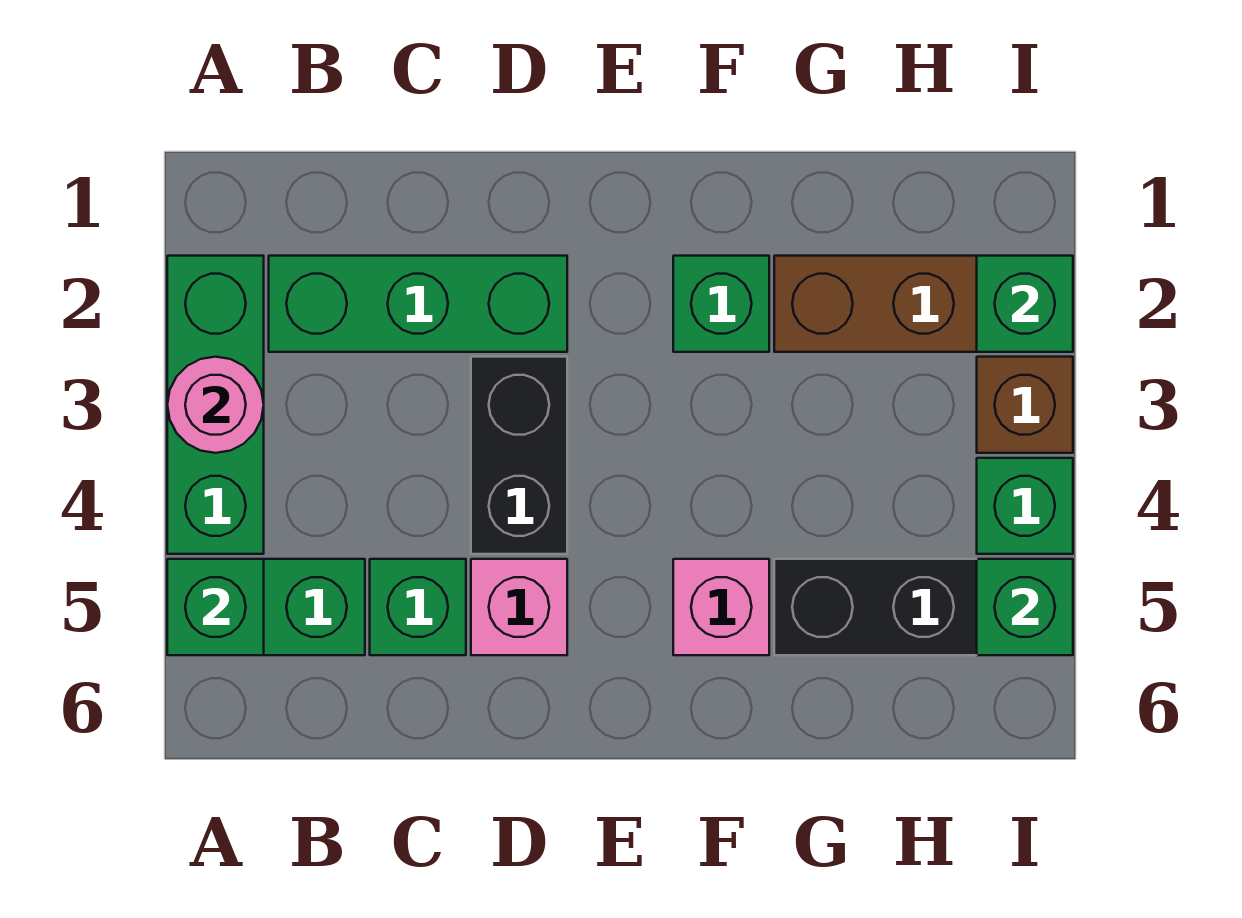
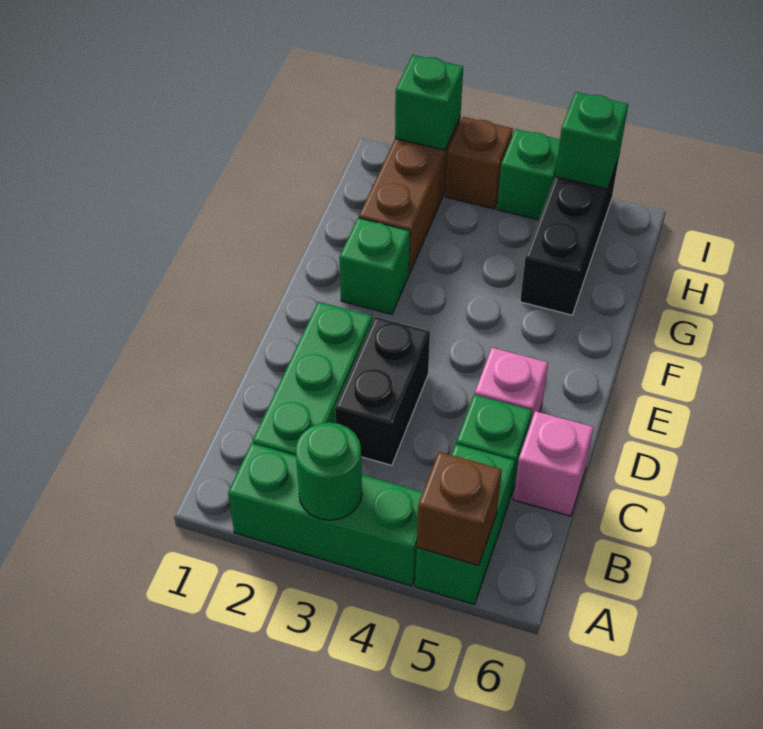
pink round brick A3 level 2 -> green round brick A3 level 2
green brick A5 level 2 -> brown brick A5 level 2
black brick D3:D4 level 1 -> black brick C3:D3 level 1
pink brick F5 level 1 -> pink brick C6 level 1

